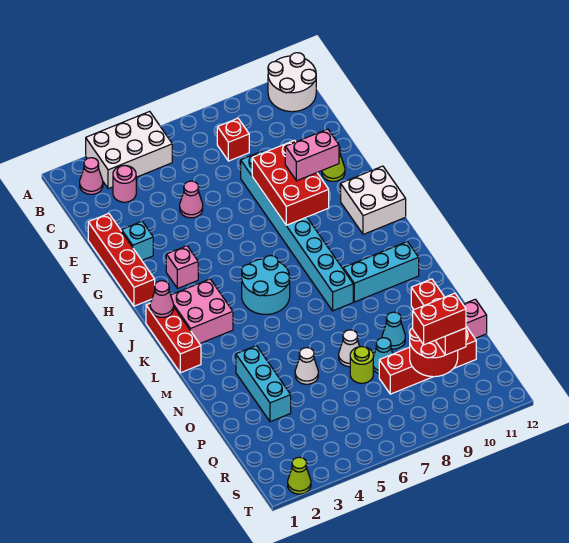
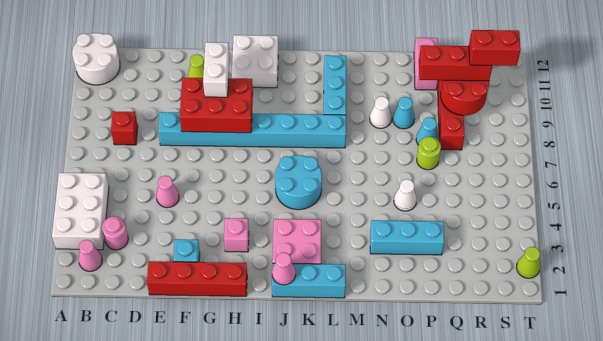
pink brick G9:G10 level 3 -> white brick G9:G10 level 3
red brick J1:L1 level 1 -> cyan brick J1:L1 level 1
white cone O7 level 1 -> white cone N9 level 1
red brick R9:R10 level 4 -> red brick R10:S10 level 4

